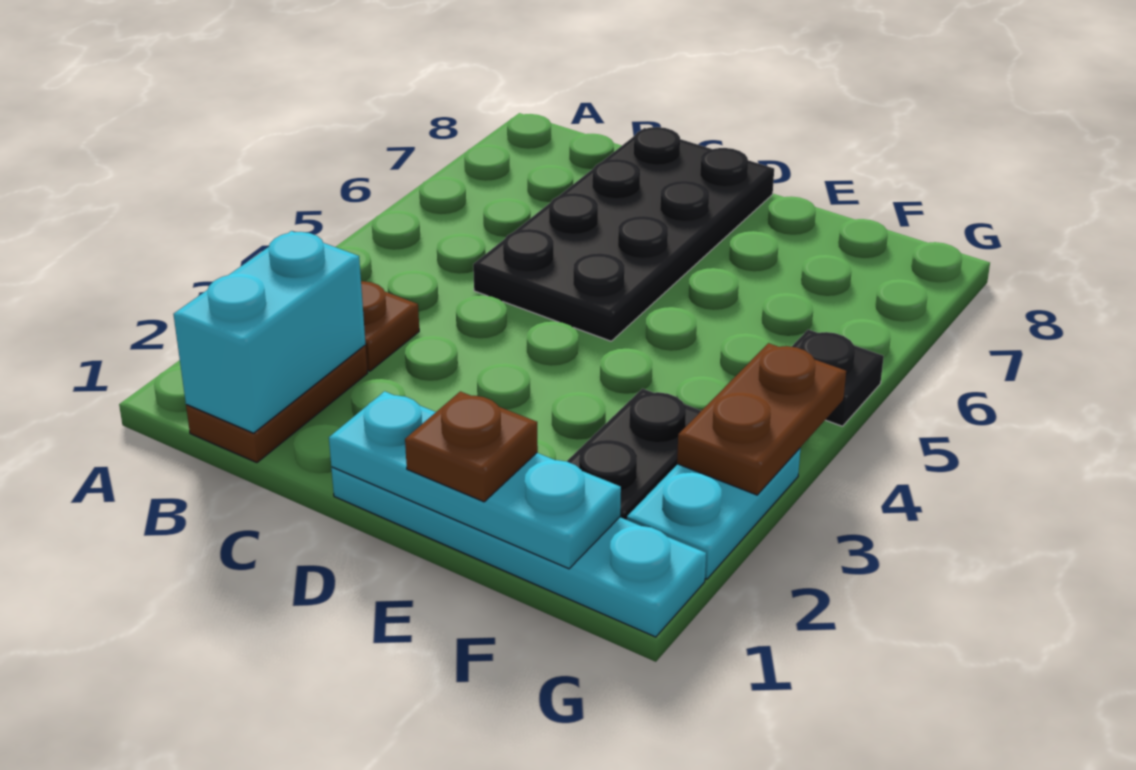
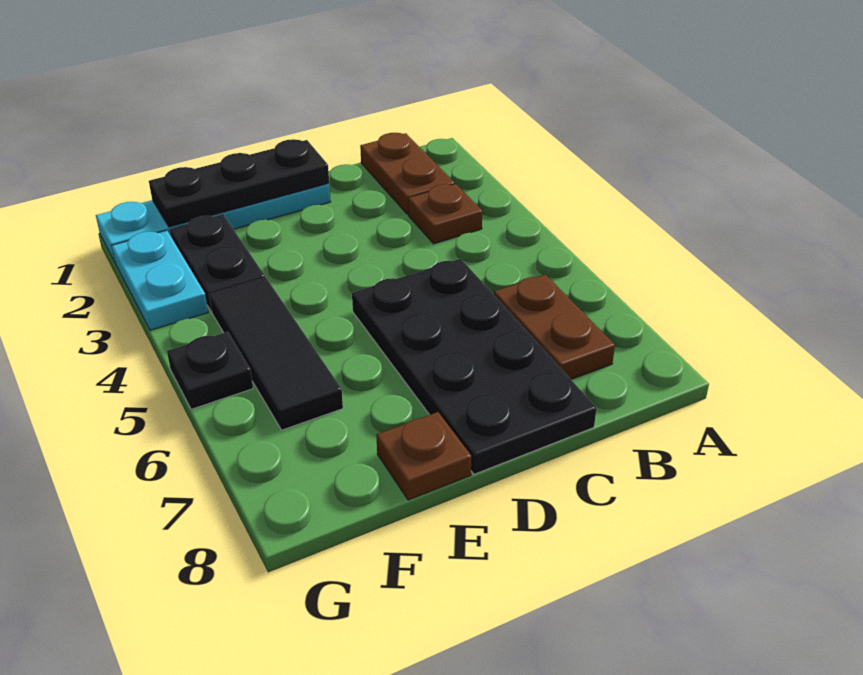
cyan brick B1:B2 level 2 -> none
cyan plate D1:F1 level 2 -> black plate D1:F1 level 2
brown plate E1 level 3 -> brown plate E8 level 1
none -> black tile F4:F6 level 1
brown plate G3:G4 level 2 -> brown plate B6:B7 level 1

